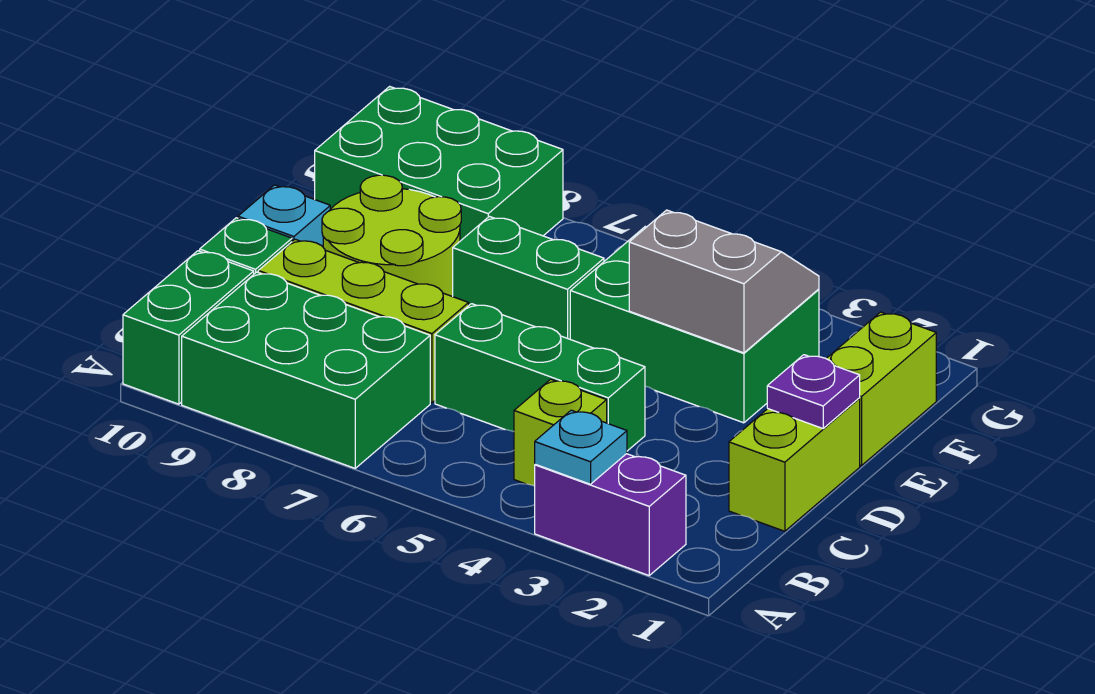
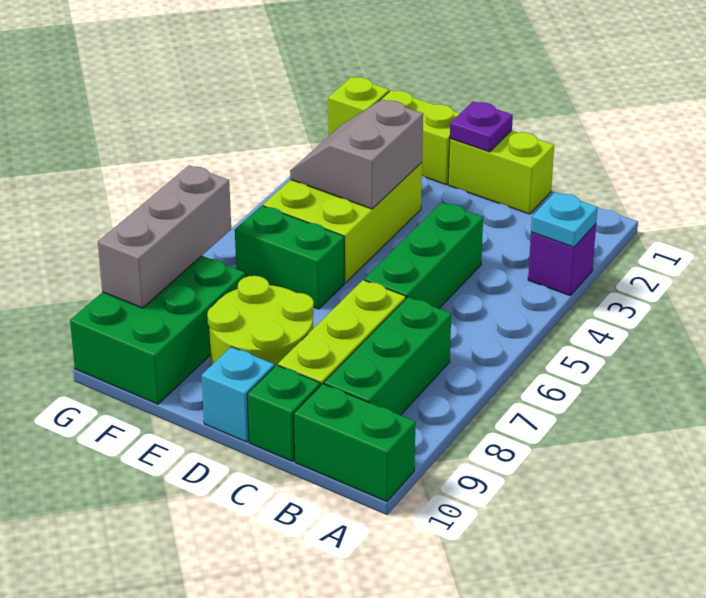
purple brick A2:A3 level 1 -> purple brick A3 level 1
green brick A7:B9 level 1 -> green brick B7:B9 level 1
lime brick B4 level 1 -> lime brick G1 level 1
green brick E3:F5 level 1 -> lime brick E3:F5 level 1
green brick E6:E7 level 1 -> green brick E6:F6 level 1
none -> grey brick G7:G9 level 2

